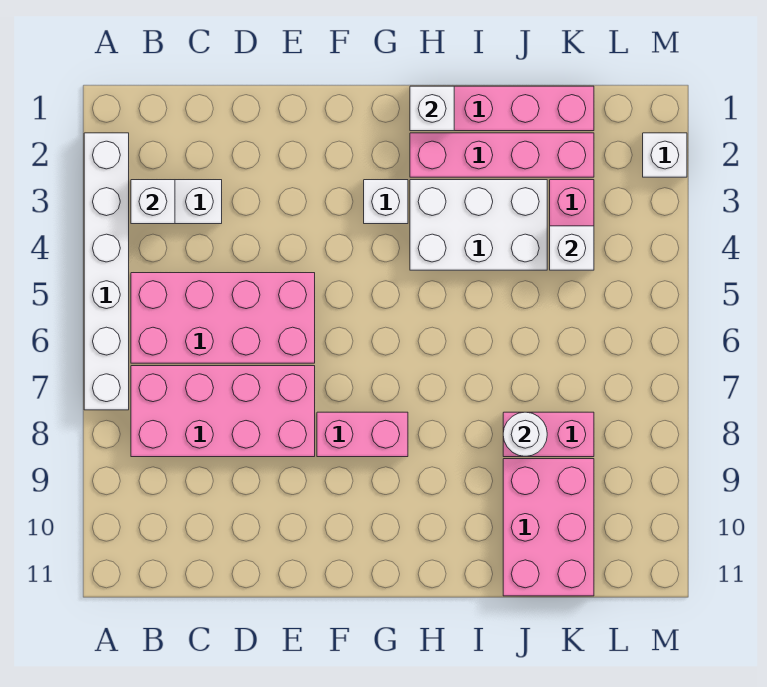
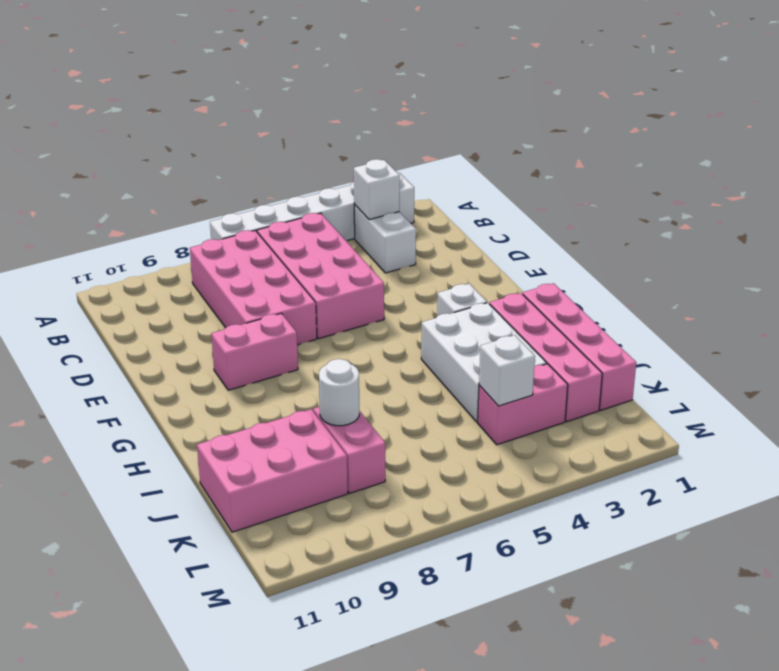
pink brick F8:G8 level 1 -> pink brick F8:F9 level 1
white brick H1 level 2 -> none
white brick M2 level 1 -> none

